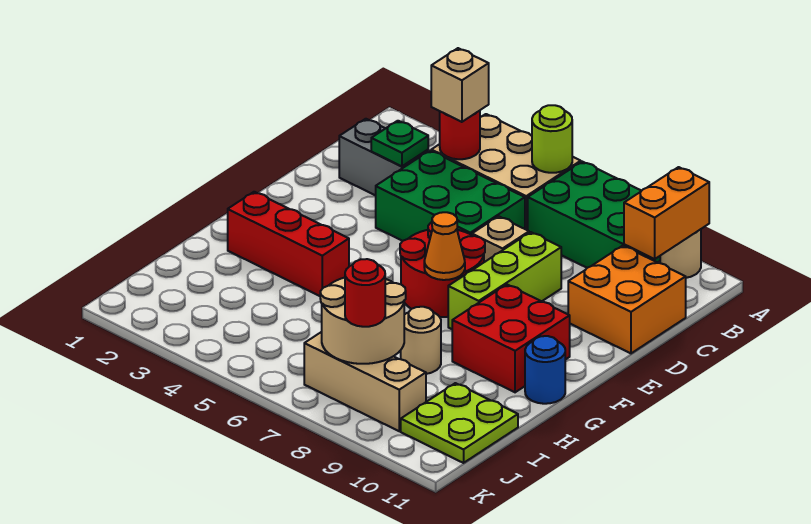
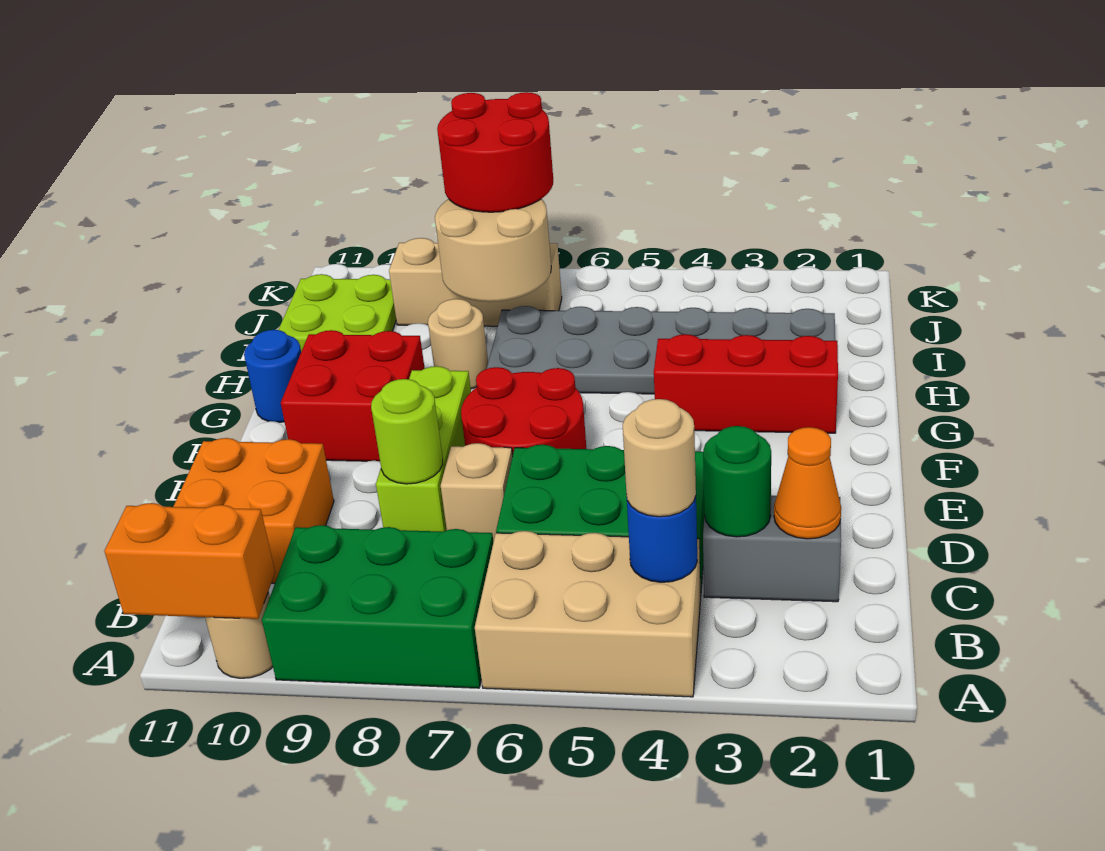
lime round brick A6 level 2 -> lime round brick D8 level 2
orange brick A10:B10 level 2 -> orange brick A10:A11 level 2
red round brick B4 level 2 -> blue round brick B4 level 2
tan brick B4 level 3 -> tan round brick B4 level 3
green plate C3 level 2 -> green round brick C3 level 2
orange cone F7 level 2 -> orange cone C2 level 2
none -> grey plate H2:I7 level 1
red round brick J8 level 3 -> red round brick J7:K8 level 3

